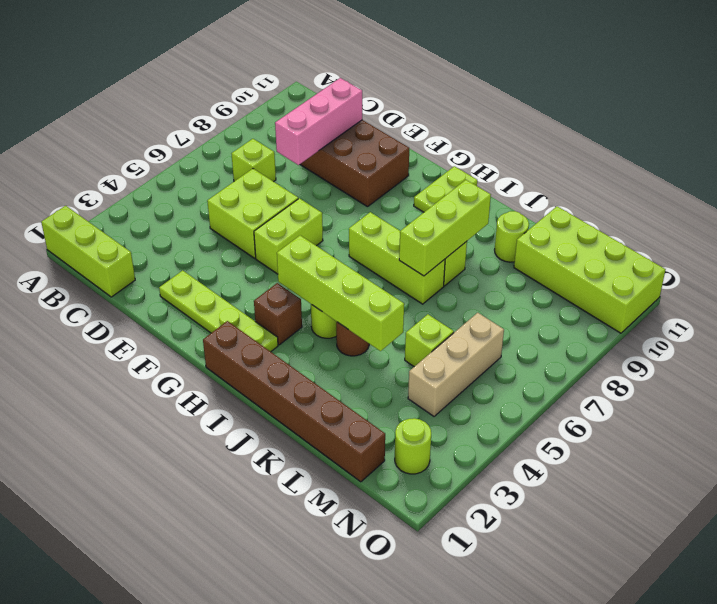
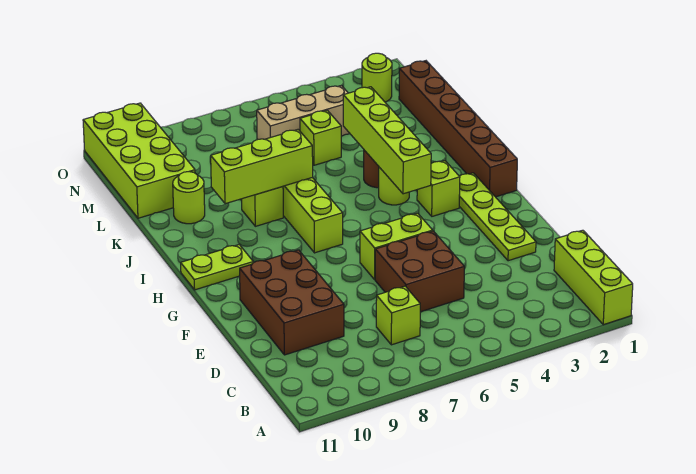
lime brick D5:E6 level 1 -> brown brick D5:E6 level 1
pink brick D8:D10 level 2 -> none
brown brick H3 level 1 -> lime brick H3 level 1

